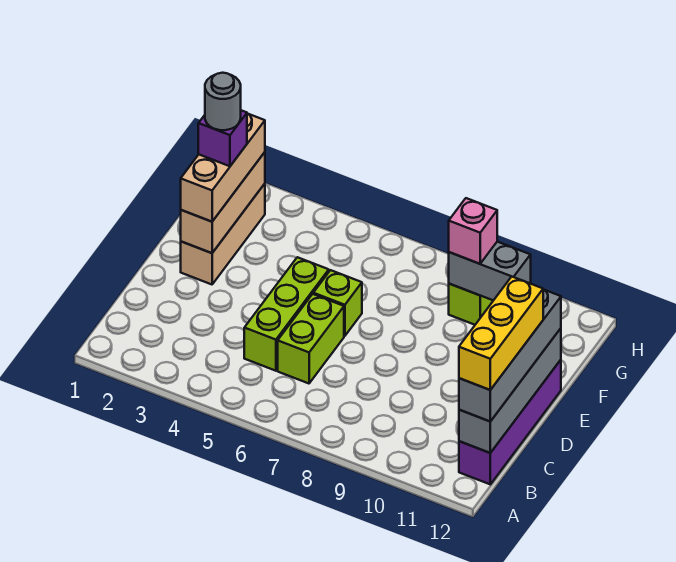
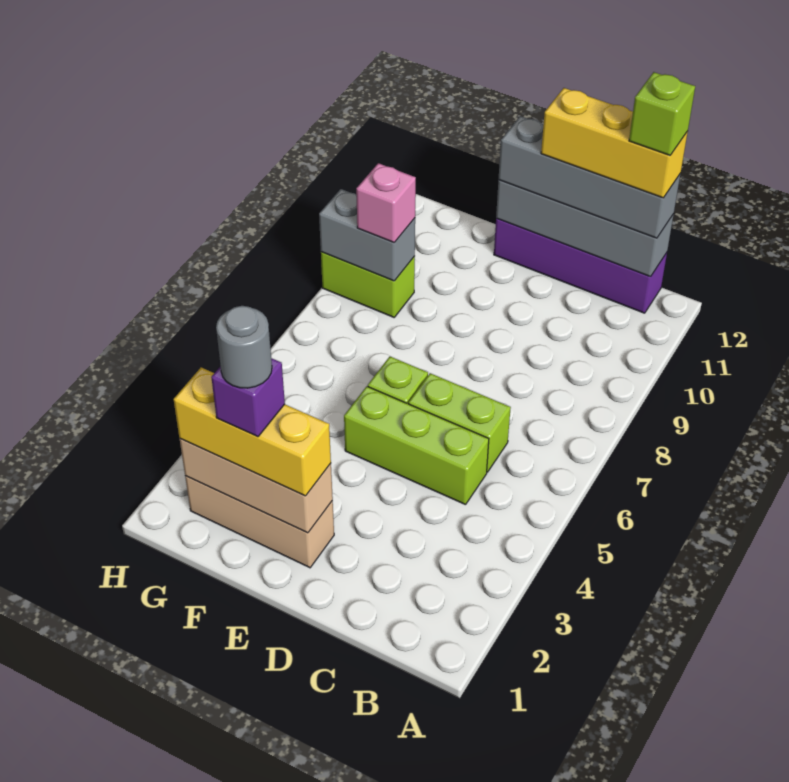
none -> lime brick B12 level 5
tan brick E2:G2 level 3 -> yellow brick E2:G2 level 3
grey brick G9:G10 level 2 -> grey brick G9:H9 level 2

